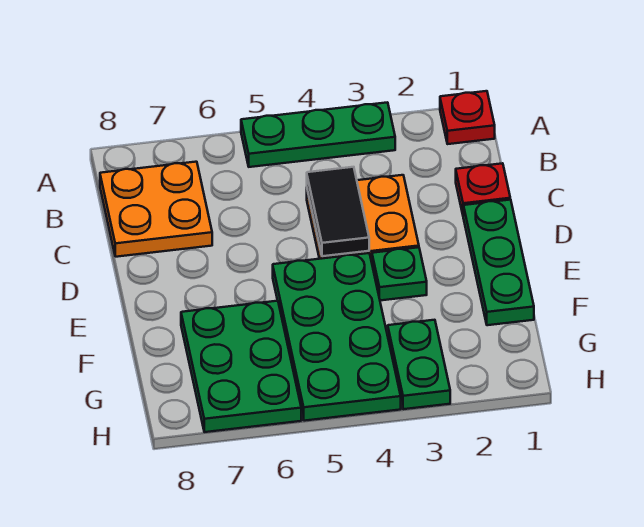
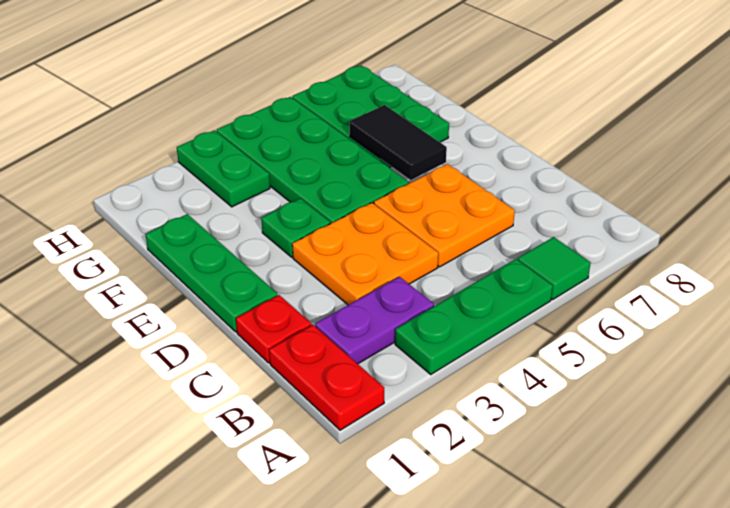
red plate A1 level 1 -> red plate A1:B1 level 1
none -> green tile A6 level 1
none -> purple plate B2:B3 level 1
orange plate B7:C8 level 1 -> orange plate C5:D6 level 1
black tile C4:D4 level 2 -> black tile E6:F6 level 2

